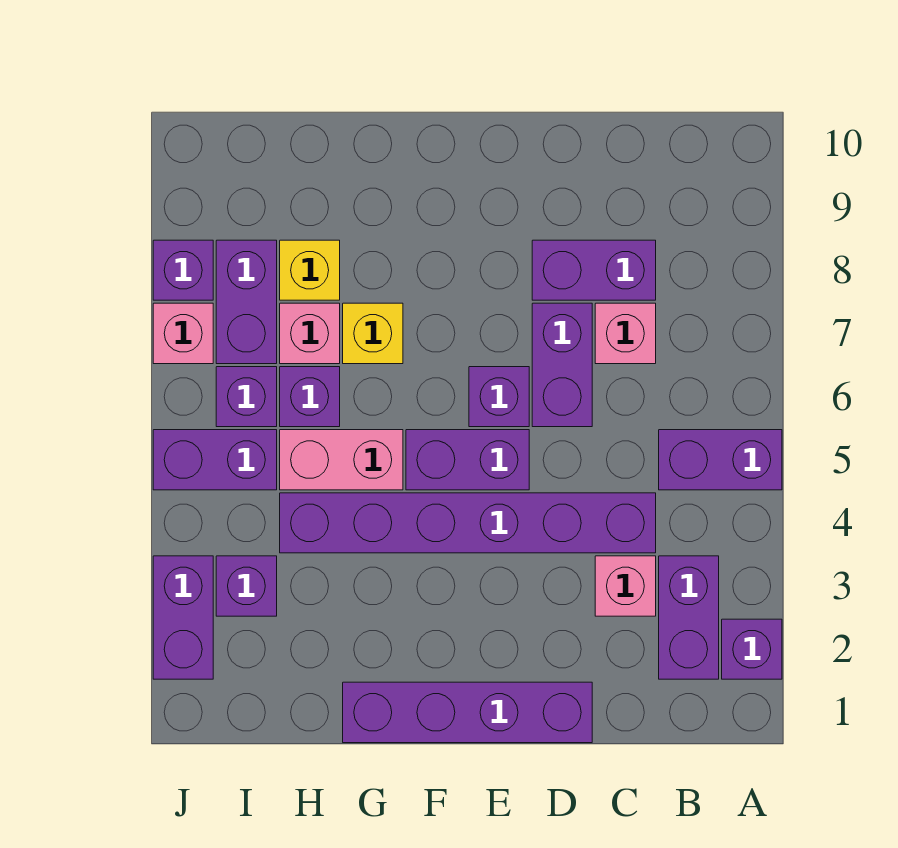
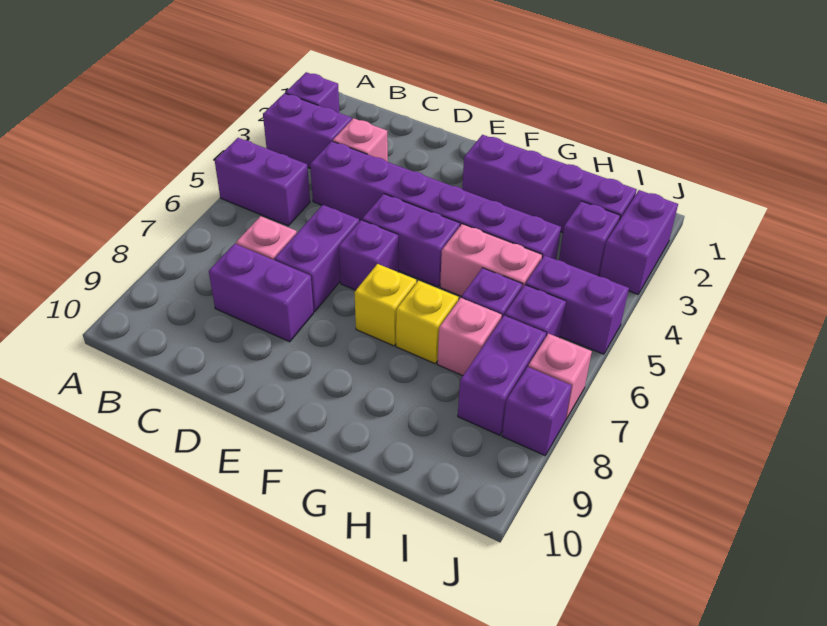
purple brick B2:B3 level 1 -> purple brick A3:B3 level 1
purple brick D1:G1 level 1 -> purple brick F2:I2 level 1
yellow brick H8 level 1 -> yellow brick F7 level 1

